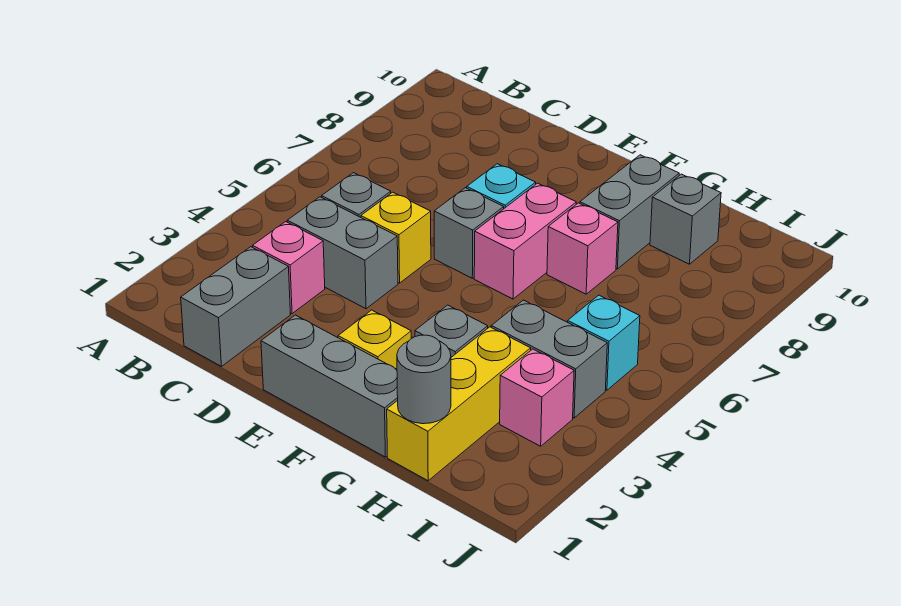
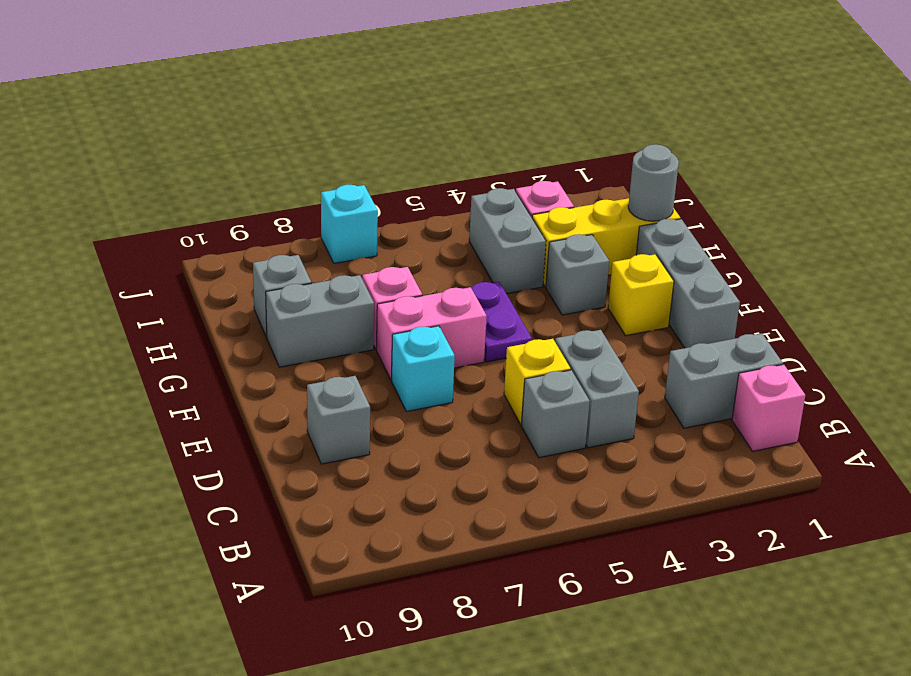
pink brick C3 level 1 -> pink brick B1 level 1
grey brick E6 level 1 -> grey brick D9 level 1
none -> purple plate F5:G5 level 1
cyan brick I5 level 1 -> cyan brick J7 level 1

